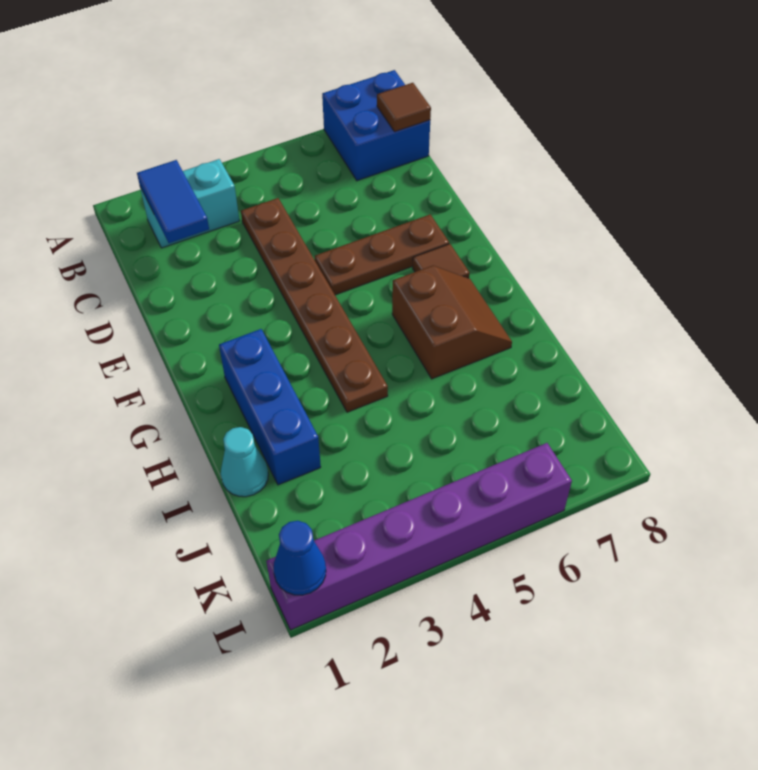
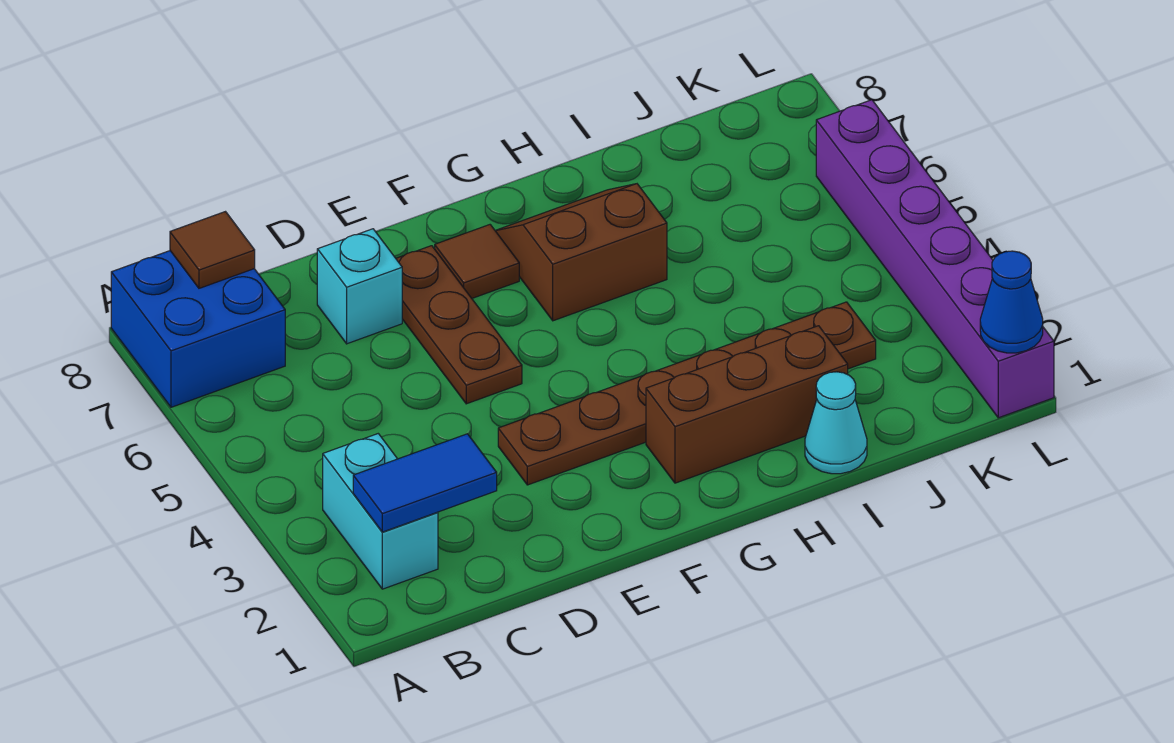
brown plate C4:H4 level 1 -> brown plate E3:J3 level 1
none -> cyan brick D7 level 1
blue brick G2:I2 level 1 -> brown brick G2:I2 level 1

